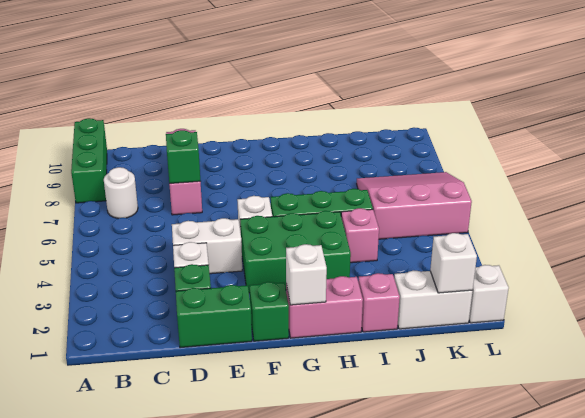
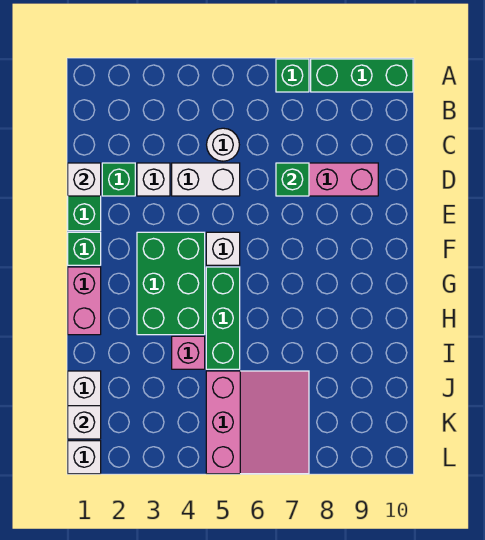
none -> green brick A7 level 1
white round brick B7 level 1 -> white round brick C5 level 1
white brick D4:E4 level 1 -> white brick D4:D5 level 1
white brick G1 level 2 -> white brick D1 level 2
pink brick I1 level 1 -> none

